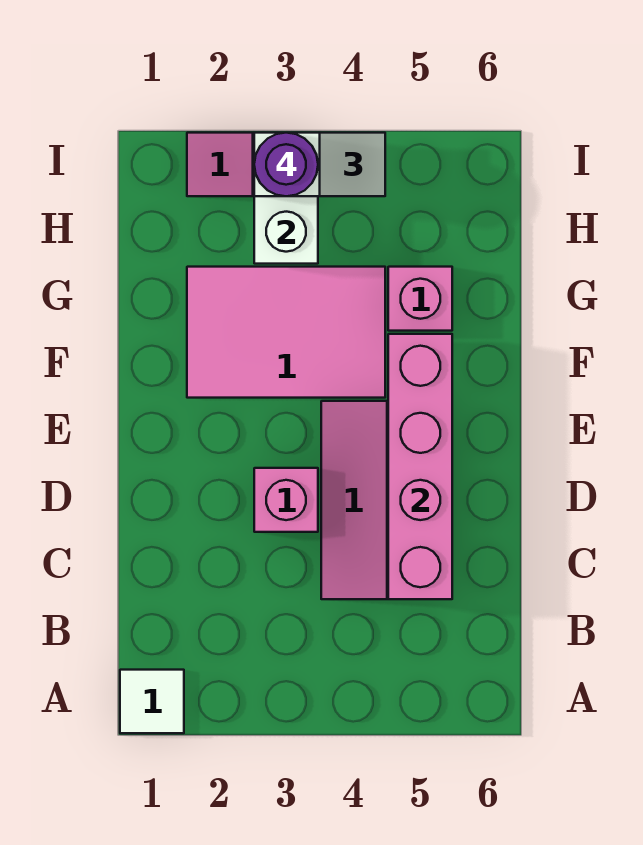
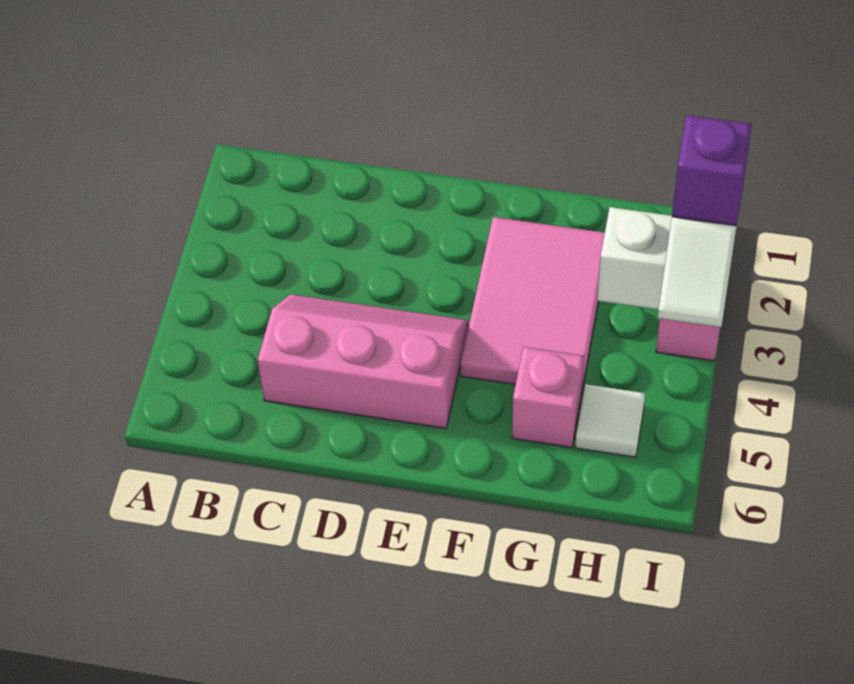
white tile A1 level 1 -> white tile H5 level 1
pink brick C5:F5 level 2 -> none
pink brick D3 level 1 -> none
purple round brick I3 level 4 -> purple brick I3 level 4

